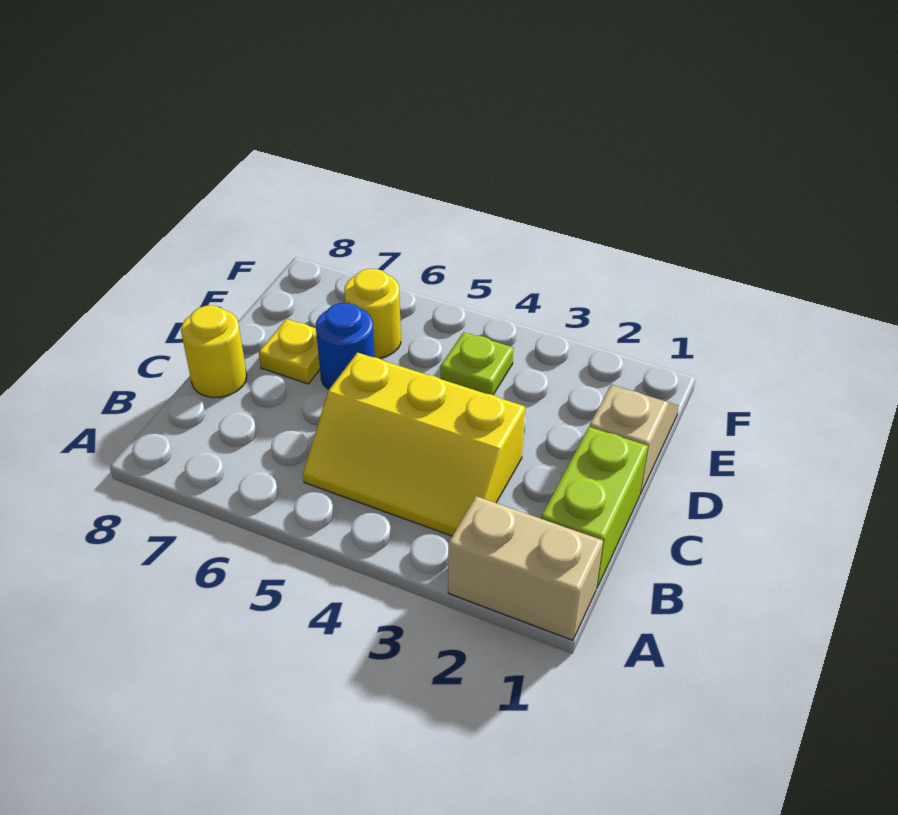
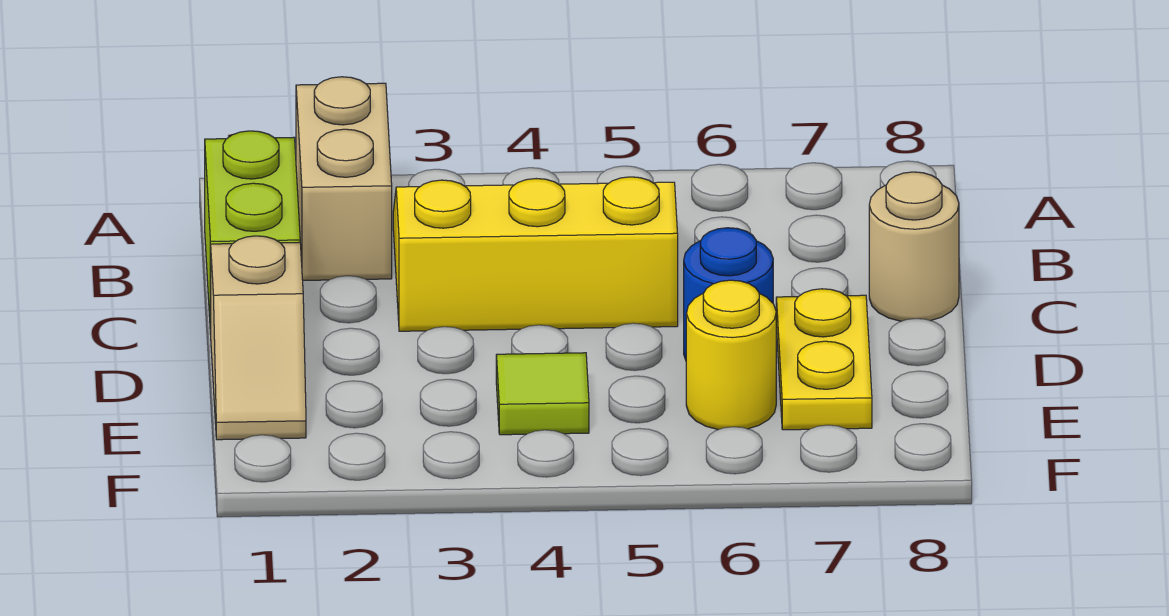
tan brick A1:A2 level 1 -> tan brick A2:B2 level 1
yellow round brick C8 level 1 -> tan round brick C8 level 1
yellow plate D7 level 1 -> yellow plate D7:E7 level 1
lime plate E4 level 1 -> lime tile E4 level 1

